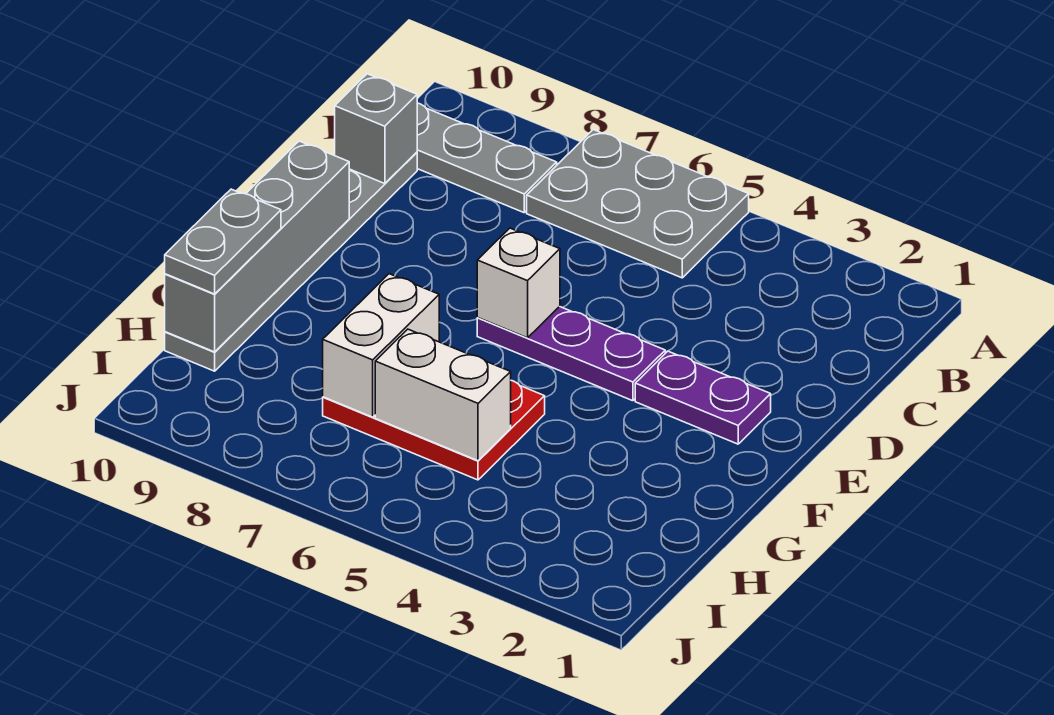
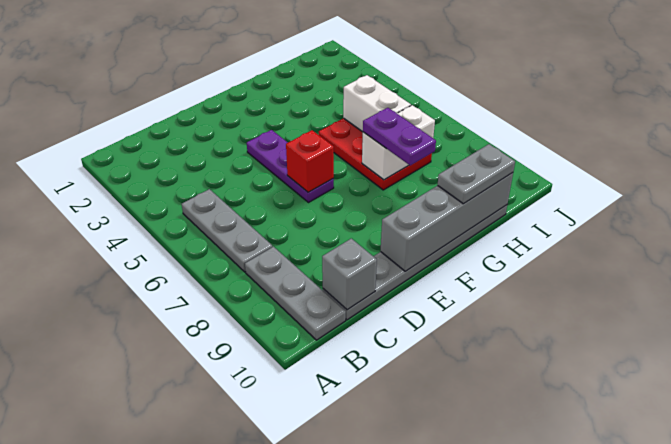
grey plate A5:B7 level 1 -> grey plate B5:B7 level 1
purple plate E2:E3 level 1 -> purple plate G7:G8 level 3
white brick E6 level 2 -> red brick E6 level 2

